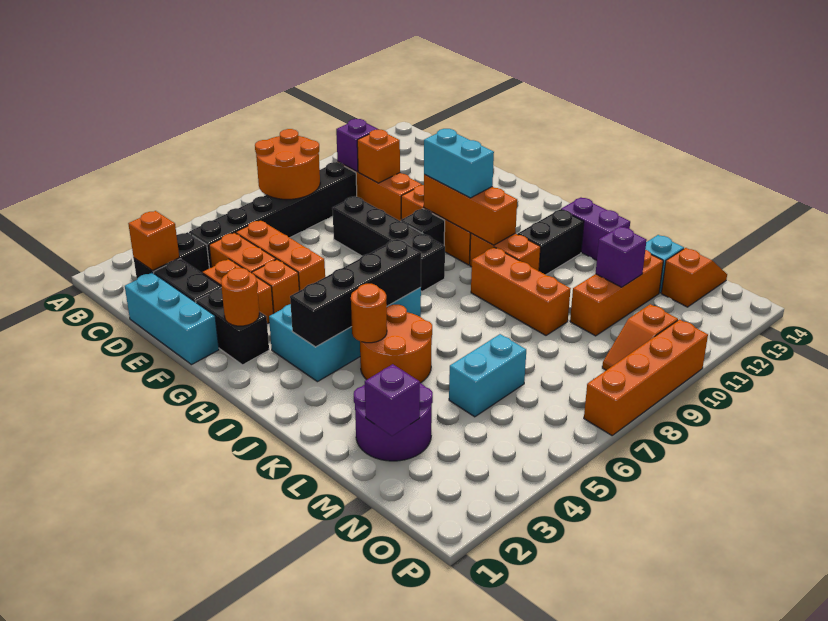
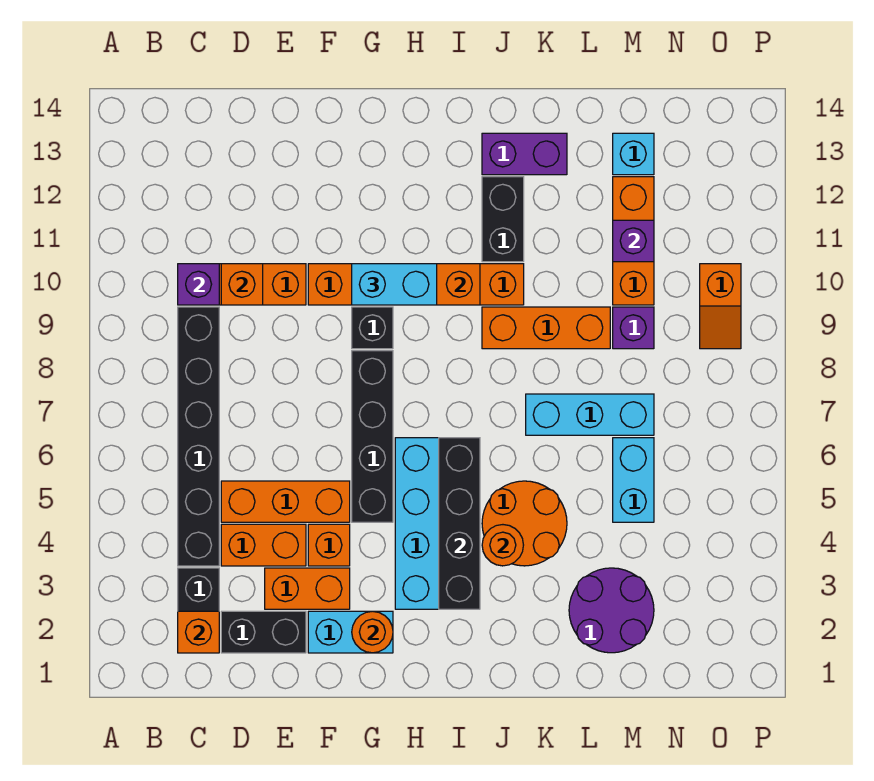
orange round brick B7:C8 level 2 -> none
cyan brick D1:F1 level 1 -> cyan brick K7:M7 level 1
black brick E8:H8 level 1 -> black brick G5:G8 level 1
black brick F2:G2 level 1 -> cyan brick F2:G2 level 1
purple brick M2 level 2 -> purple brick M9 level 1
orange slope N13:N14 level 1 top 13 -> none
orange brick P7:P10 level 1 -> none

